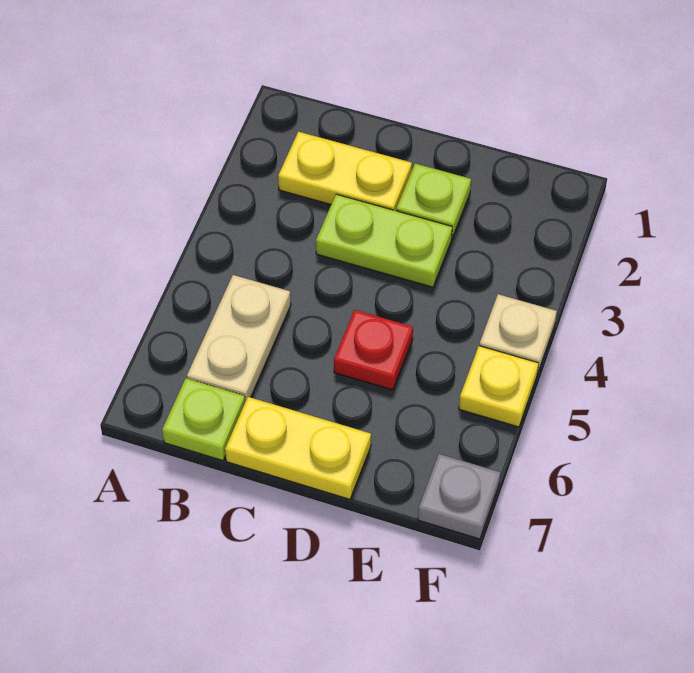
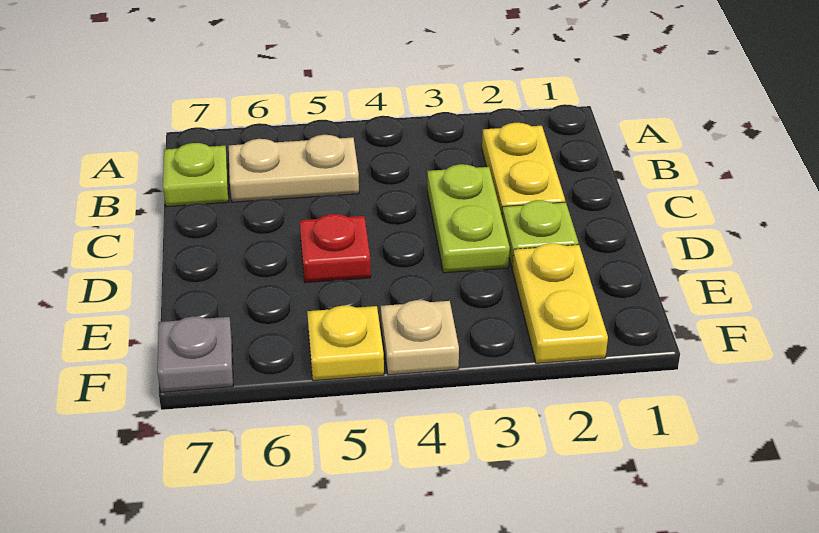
yellow plate C7:D7 level 1 -> yellow plate E2:F2 level 1

